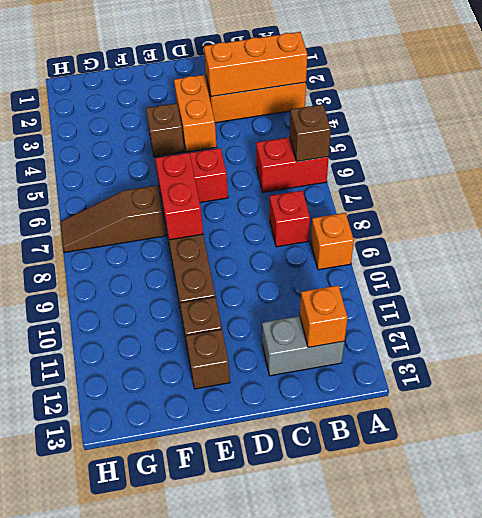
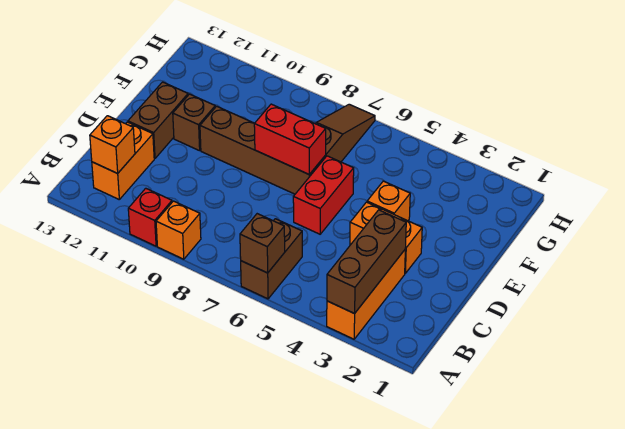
orange brick A3:C3 level 2 -> brown brick A3:C3 level 2
red brick A6:B6 level 1 -> brown brick A6:B6 level 1
red brick B8 level 1 -> red brick A10 level 1
grey brick B12:C12 level 1 -> orange brick B12:C12 level 1
brown brick E4 level 1 -> orange brick E4 level 1
brown brick E12 level 1 -> brown brick D12:E12 level 1

